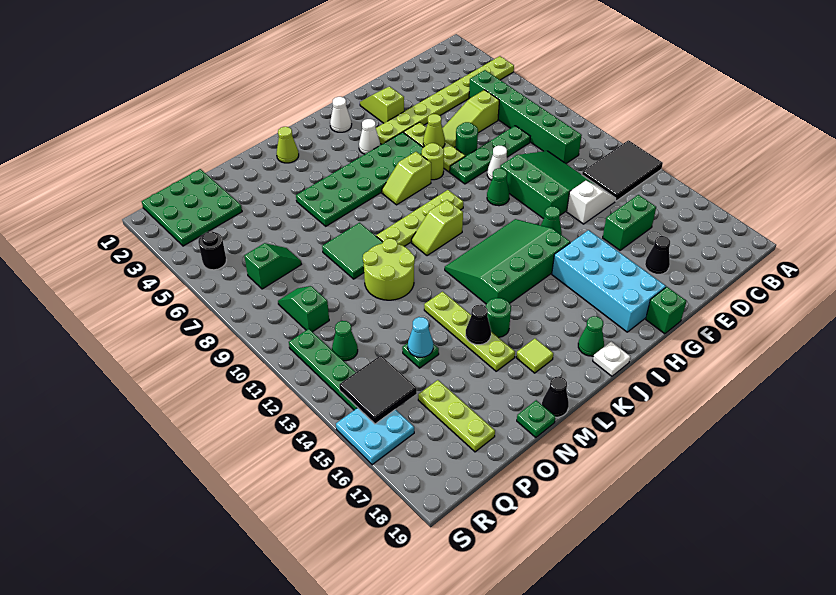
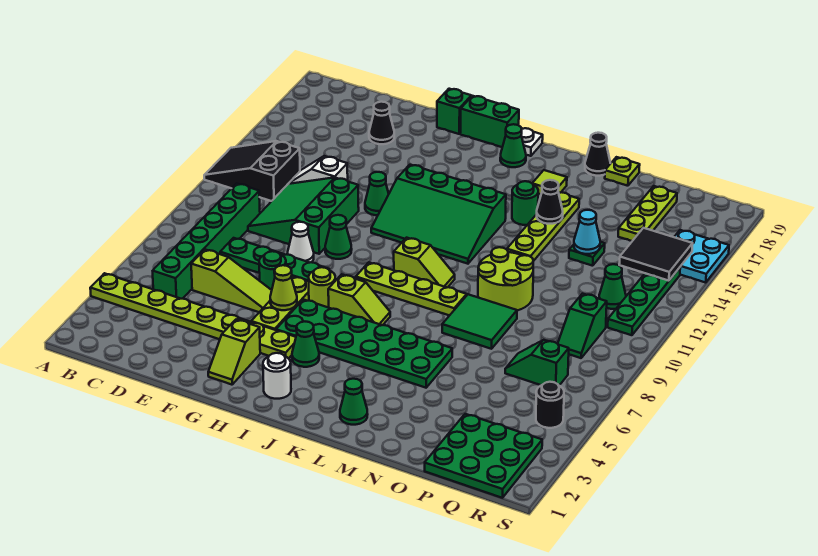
black tile A12:C13 level 1 -> black slope A12:C13 level 1 top C
green brick D15:E15 level 1 -> green brick H19:I19 level 1
cyan brick G15:H18 level 1 -> none
white cone I2 level 1 -> white round brick I2 level 1
white cone I4 level 1 -> green cone I4 level 1
lime cone L2 level 1 -> green cone L2 level 1
green plate N19 level 1 -> lime plate N19 level 1

